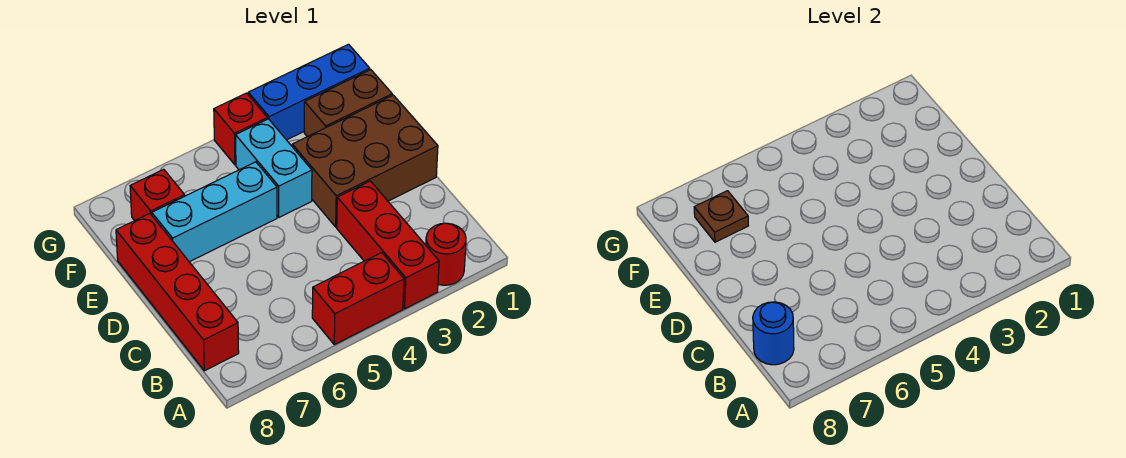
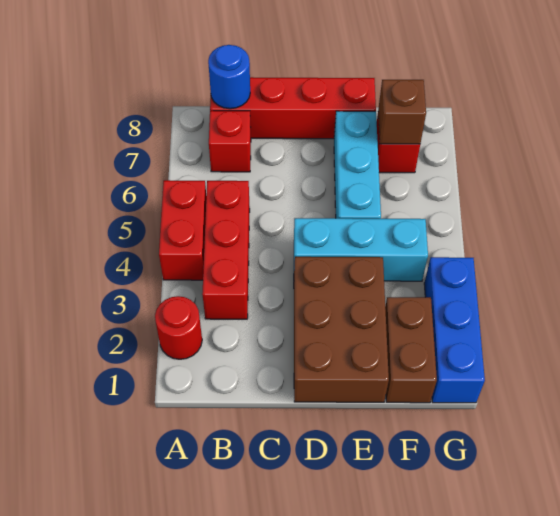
red brick A3:C3 level 1 -> red brick B3:B5 level 1
cyan brick E4:F4 level 1 -> cyan brick D4:F4 level 1
brown plate F7 level 2 -> brown brick F7 level 2
red brick G4 level 1 -> red brick B7 level 1

